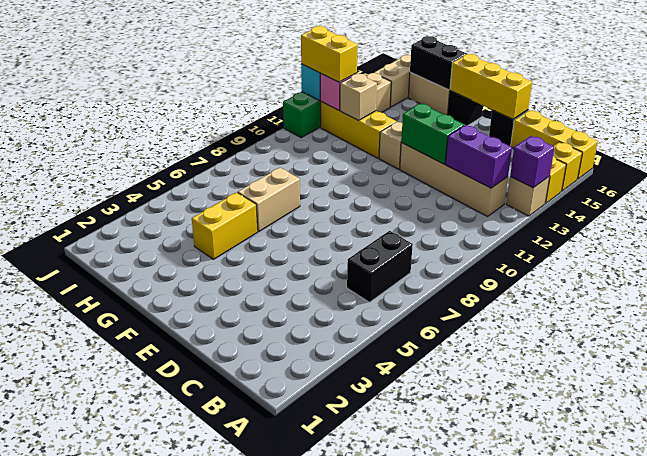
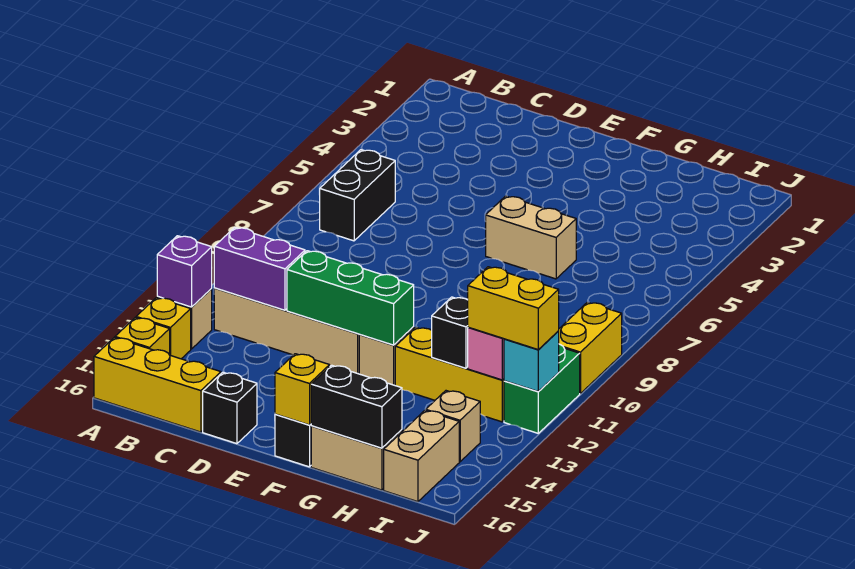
green brick D12:E12 level 2 -> green brick D12:F12 level 2
yellow brick D16:F16 level 2 -> yellow brick F16 level 2
yellow brick G4:G5 level 1 -> yellow brick J9:J10 level 1
tan brick G6:G7 level 1 -> tan brick F6:G6 level 1
tan brick H12 level 2 -> black brick H12 level 2

